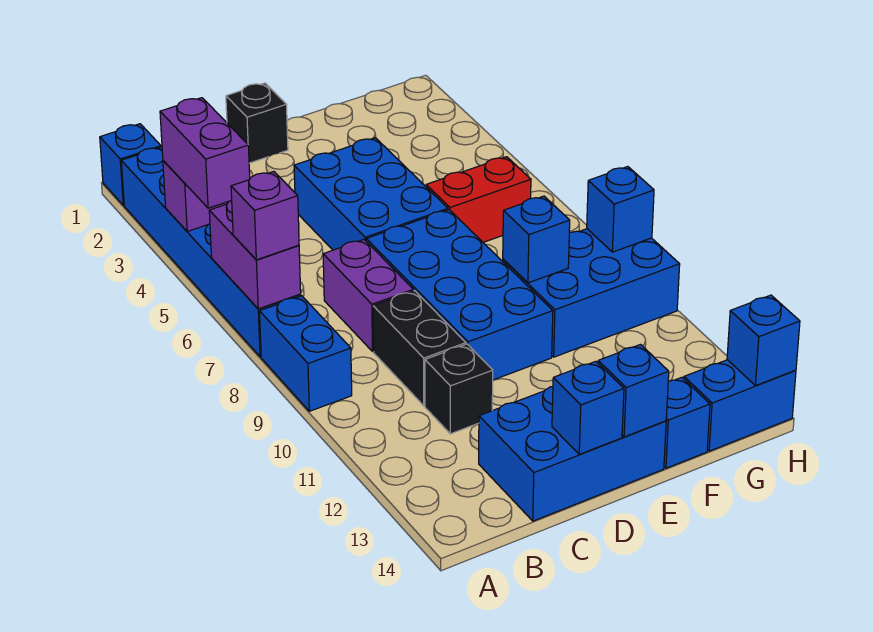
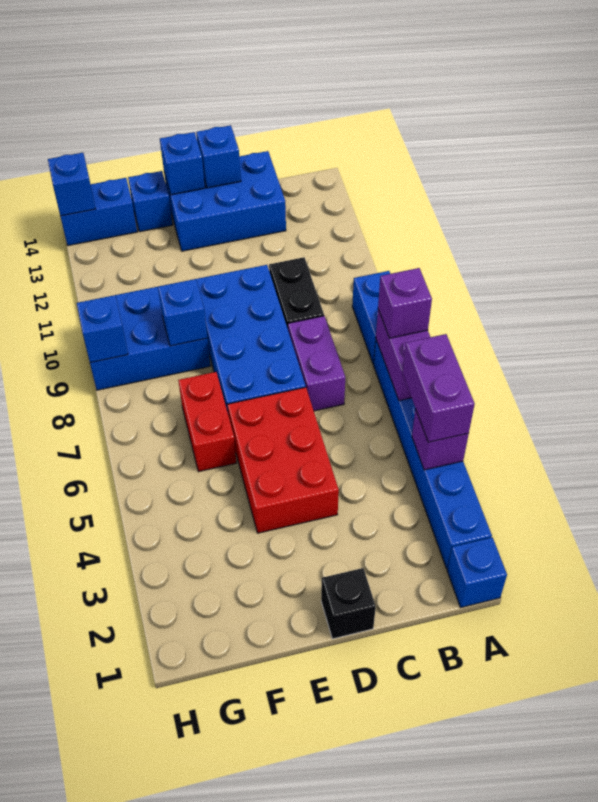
black brick C11 level 1 -> none
blue brick D4:E6 level 1 -> red brick D4:E6 level 1
red brick F6:G6 level 1 -> red brick F6:F7 level 1

